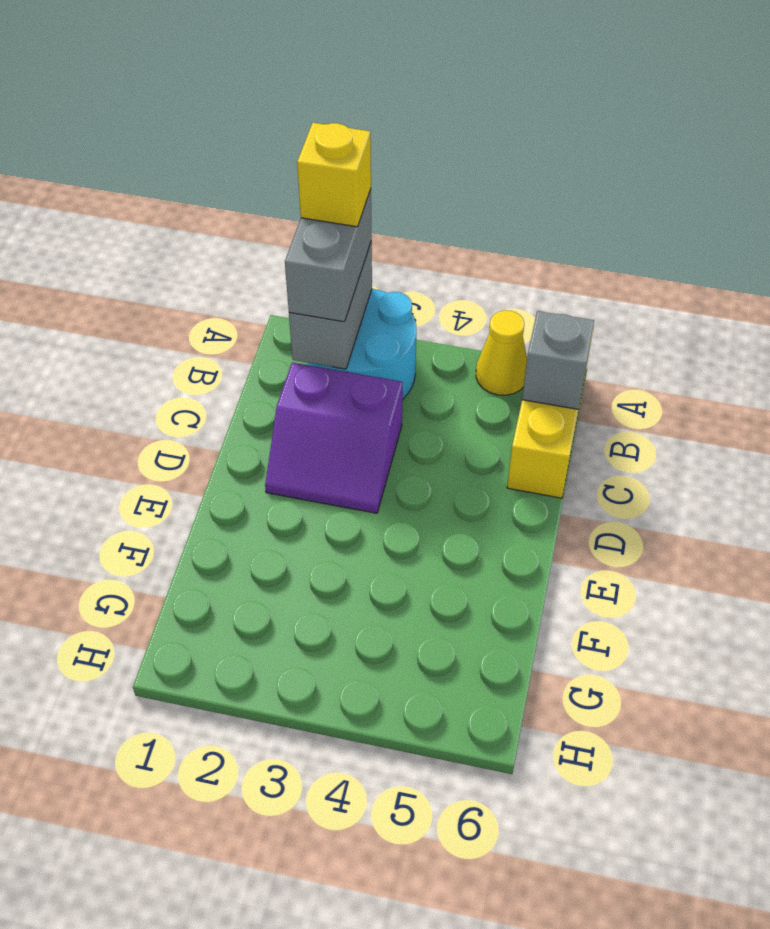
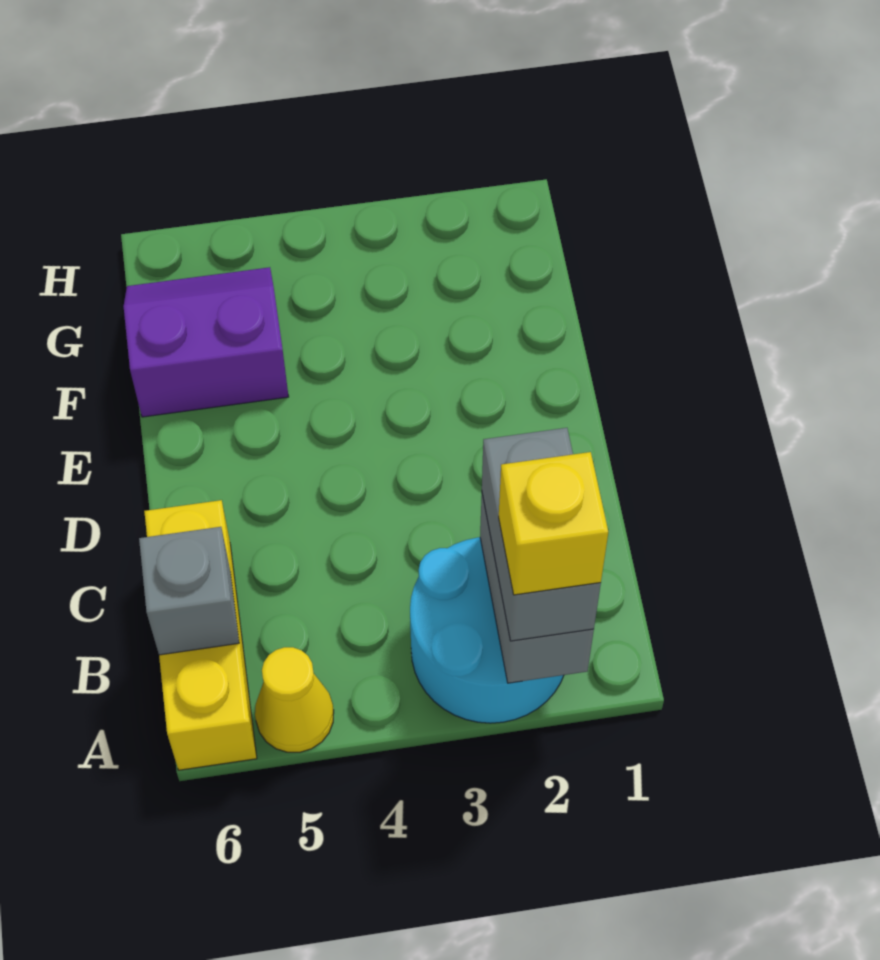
purple slope C2:D3 level 1 top C -> purple slope F5:G6 level 1 top F

